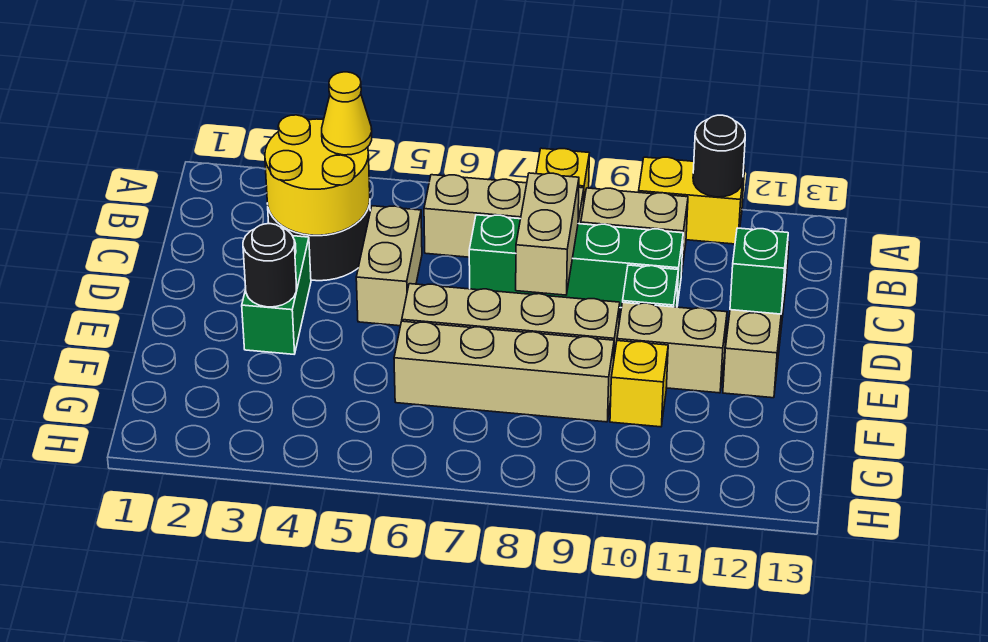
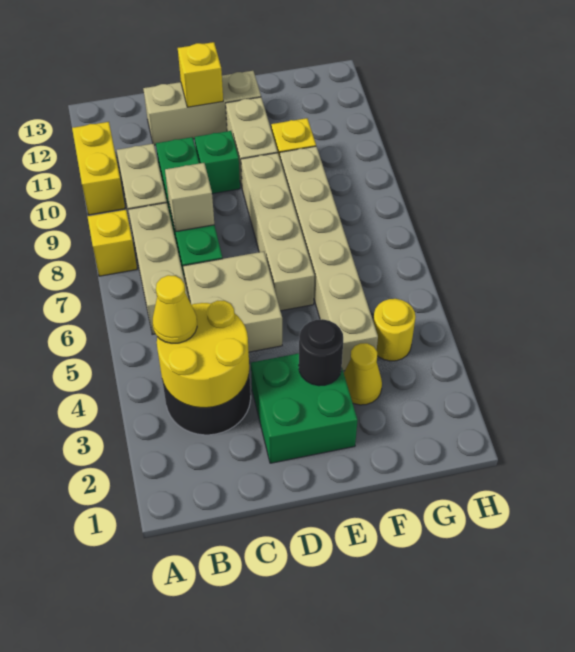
black round brick A11 level 2 -> none
tan brick C5:D5 level 1 -> tan brick C5:D6 level 1
tan brick C8:D8 level 2 -> tan brick C8 level 2
green brick D3:E3 level 1 -> green brick D2:E3 level 1
green brick D12 level 2 -> yellow brick D12 level 2
none -> yellow cone F3 level 1
tan brick F6:F9 level 1 -> tan brick F4:F9 level 1
none -> yellow round brick G4 level 1

